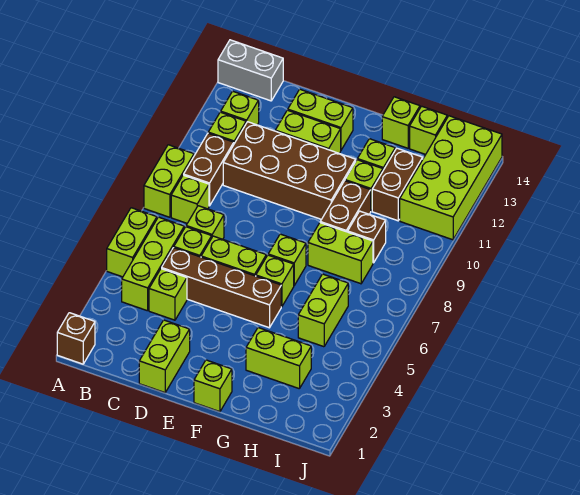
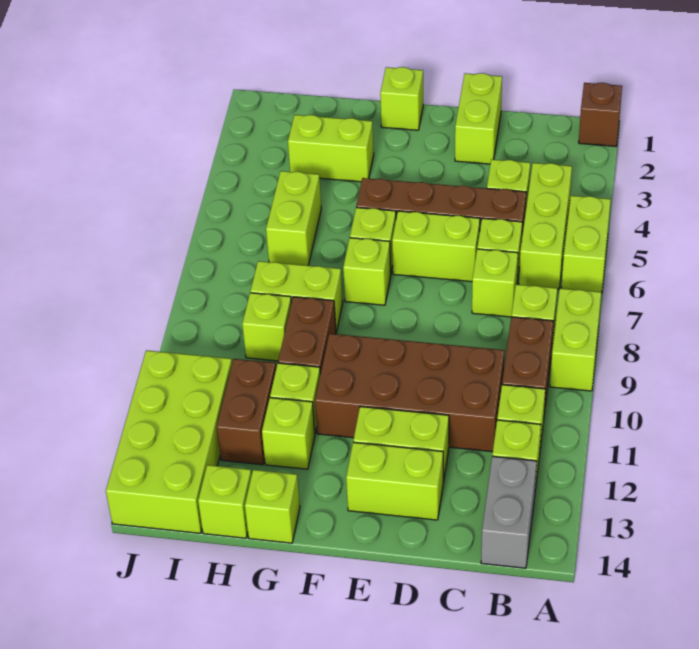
grey brick A14:B14 level 1 -> grey brick B13:B14 level 1
brown brick H9 level 1 -> lime brick H9 level 1

